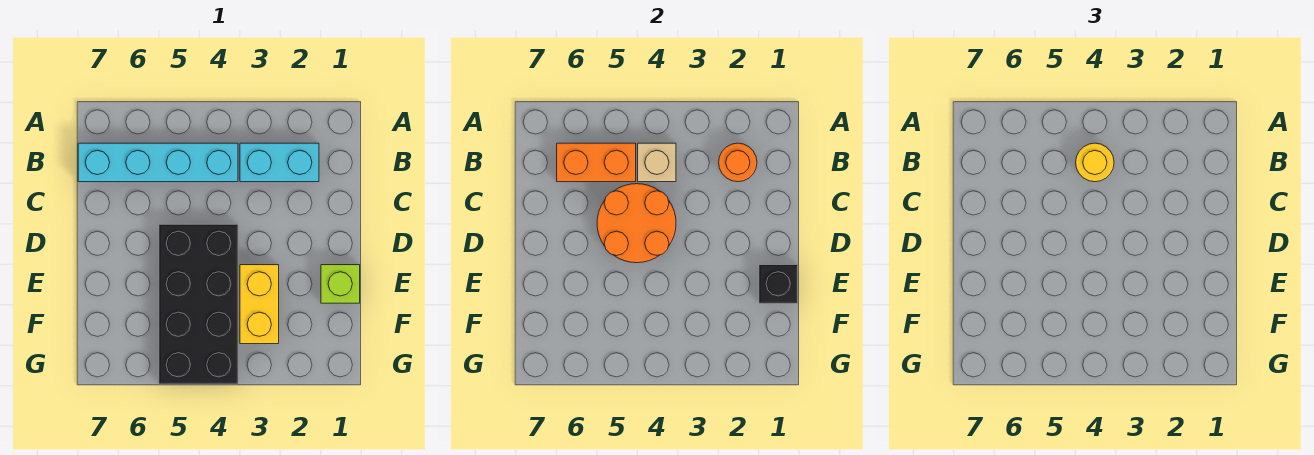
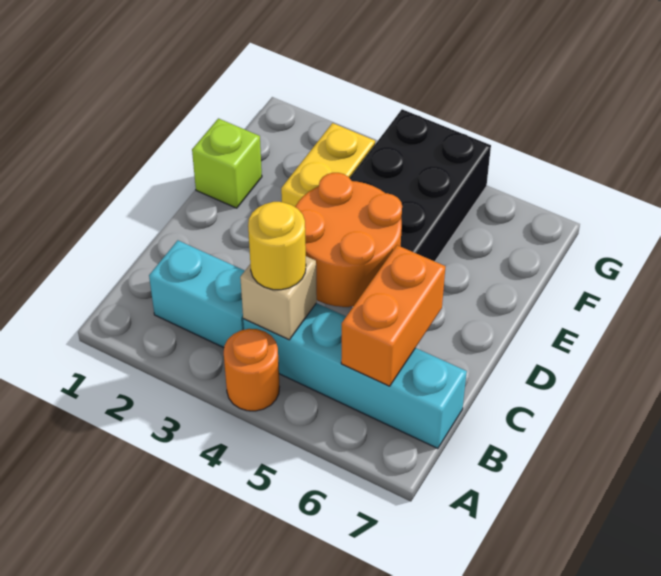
orange round brick B2 level 2 -> orange round brick A4 level 1
orange brick B5:B6 level 2 -> orange brick B6:C6 level 2
black brick E1 level 2 -> none

